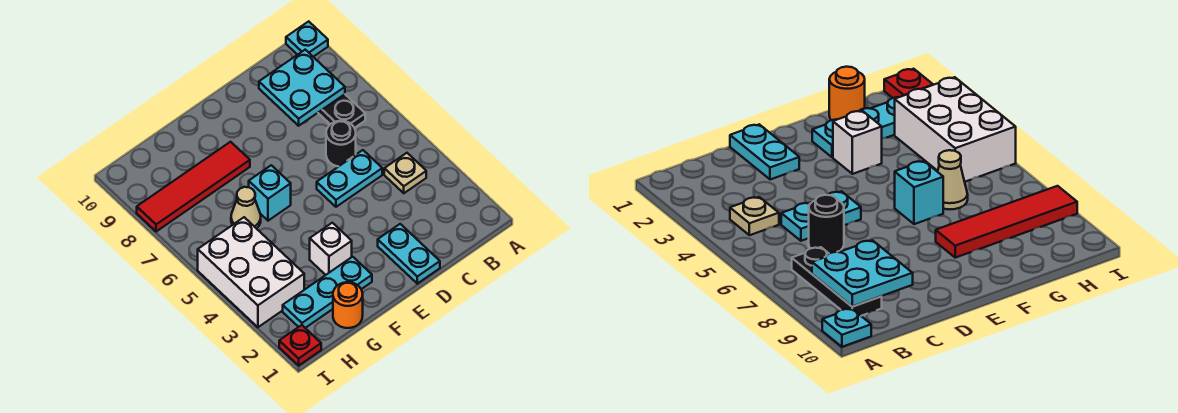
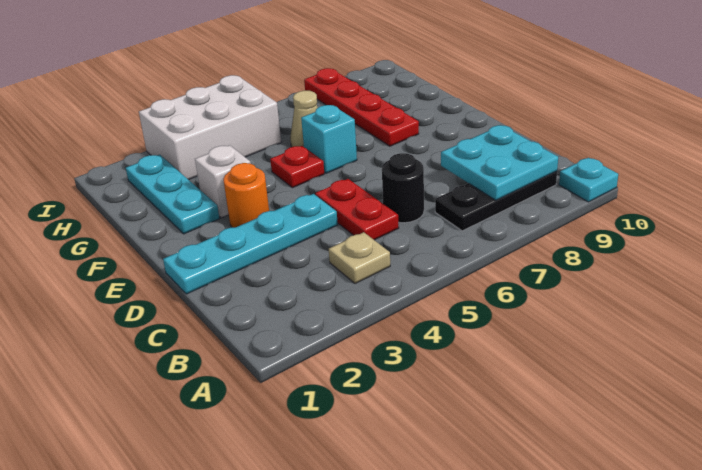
cyan plate C5:D5 level 1 -> red plate C5:D5 level 1
cyan plate D1:D2 level 1 -> cyan plate D1:D4 level 1
red tile F8:I8 level 1 -> red plate F8:I8 level 1
orange round brick G1 level 1 -> orange round brick E3 level 1
red plate I1 level 1 -> red plate F5 level 1

